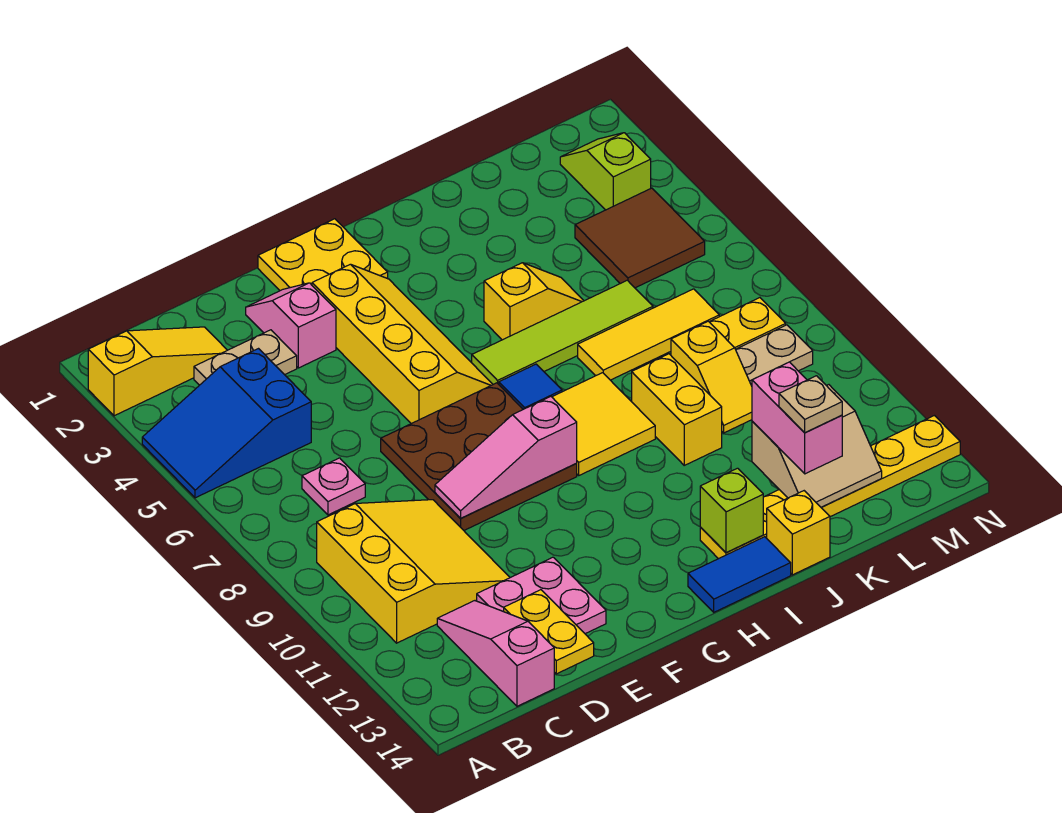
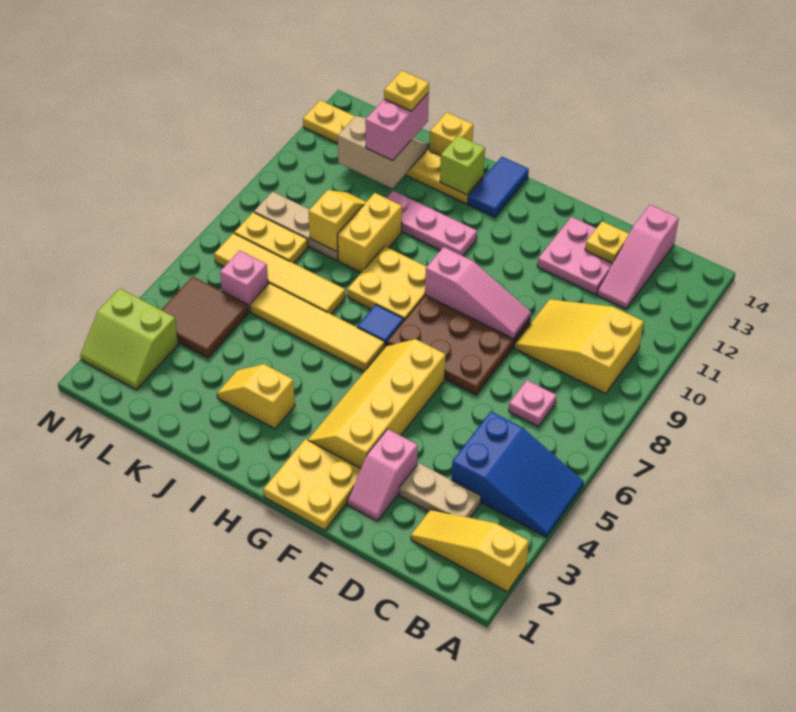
yellow slope B9:D11 level 1 top B -> yellow slope B9:D10 level 1 top B
yellow plate D13:D14 level 2 -> yellow plate D13 level 2
lime tile H6:K6 level 1 -> yellow tile H6:K6 level 1
yellow tile H8:I9 level 1 -> yellow plate H8:I9 level 1
none -> pink plate H11:J11 level 1
blue tile H14:I14 level 1 -> blue tile H13:H14 level 1
yellow slope I5:J5 level 1 top I -> yellow slope I3:J3 level 1 top I
yellow tile J7:L7 level 1 -> yellow tile J7:M7 level 1
tan plate K13 level 4 -> yellow plate K13 level 4
none -> pink brick L6 level 1
lime slope M2:M3 level 1 top 3 -> lime slope M2:N3 level 1 top 3

